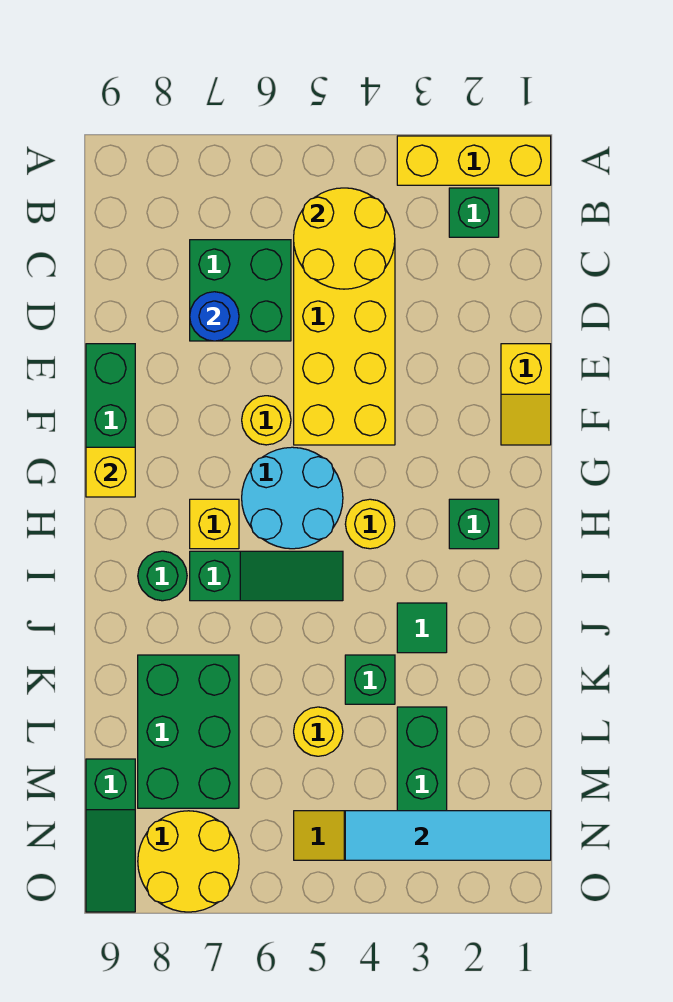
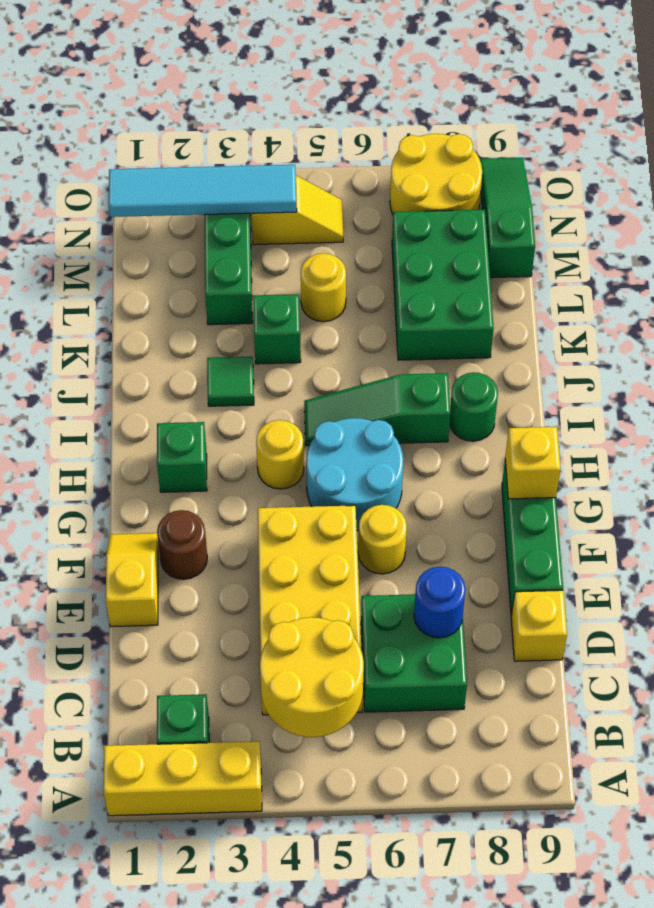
none -> brown round brick F2 level 1
yellow brick H7 level 1 -> yellow brick D9 level 1

